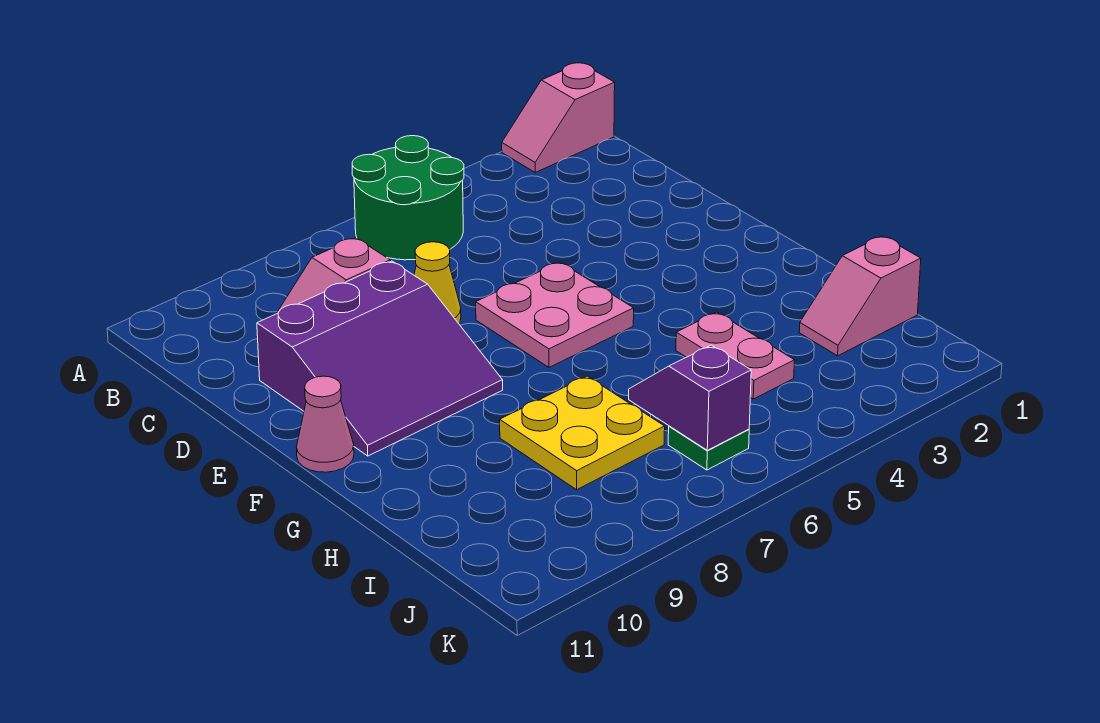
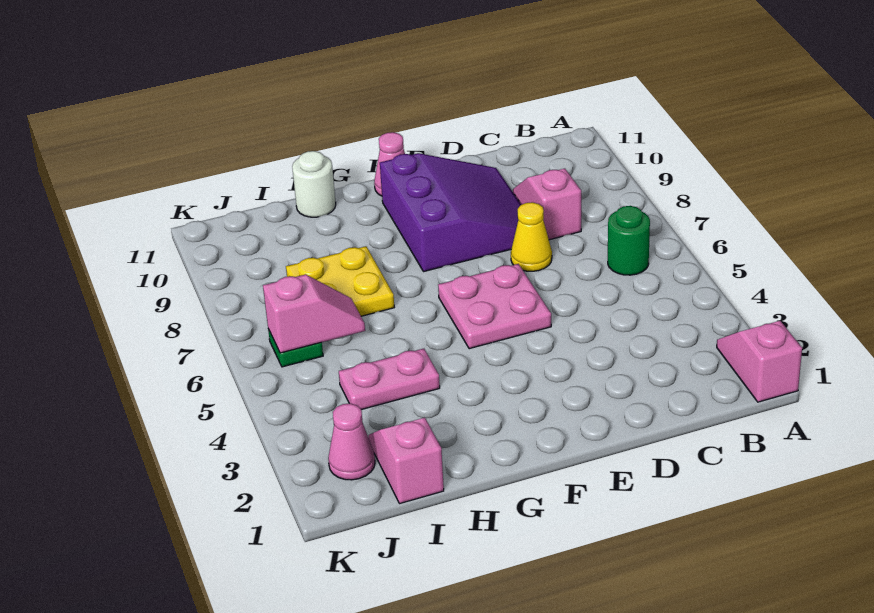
green round brick A5:B6 level 1 -> green round brick B6 level 1
purple slope D8:F10 level 1 top D -> purple slope D8:F10 level 1 top F
none -> white round brick H11 level 1
purple slope I6:J6 level 2 top J -> pink slope I6:J6 level 2 top J
none -> pink cone J2 level 1

